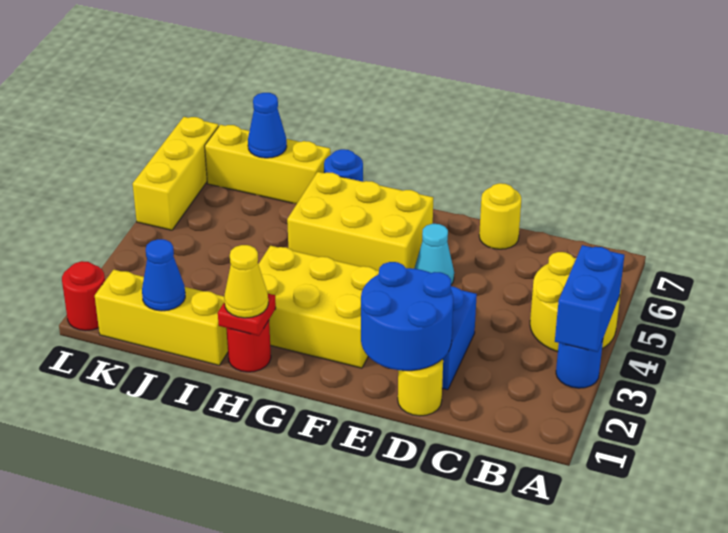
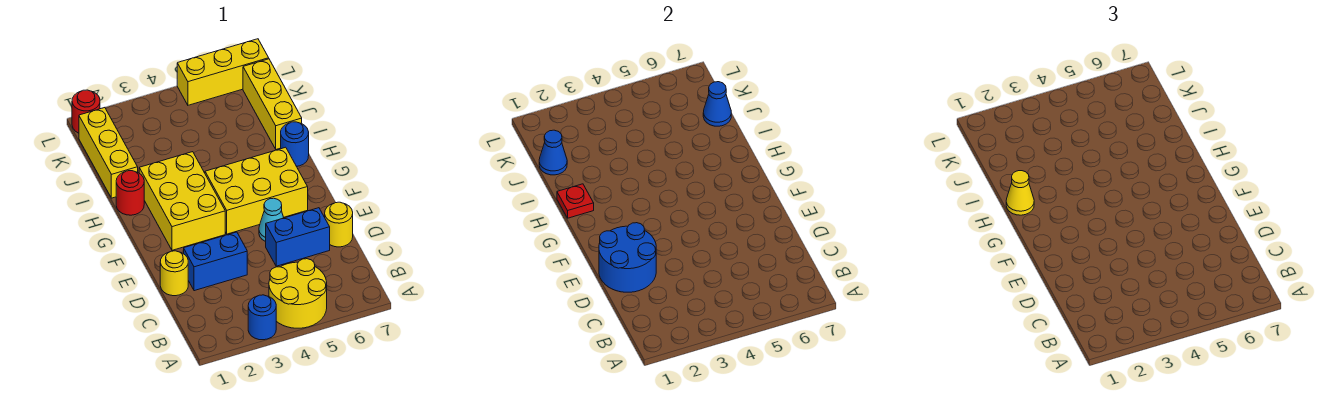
blue brick A3:A4 level 2 -> blue brick D5:D6 level 1
yellow brick F5:H6 level 1 -> yellow brick F4:G6 level 1

